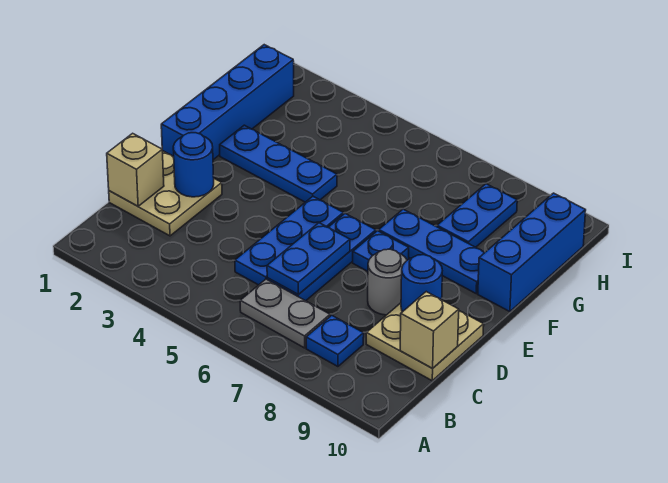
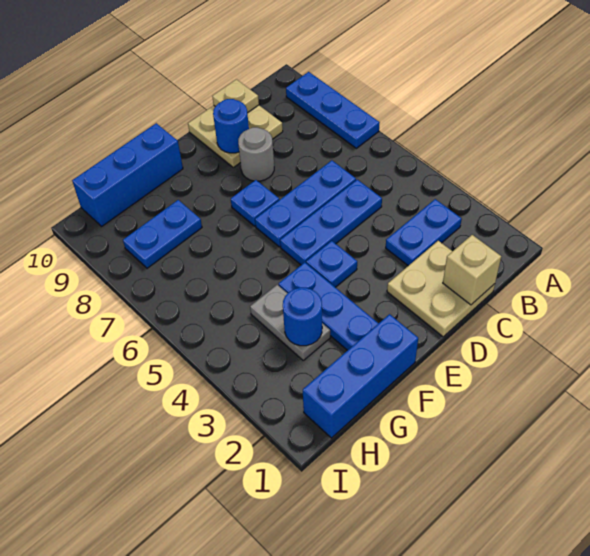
grey plate B6:B7 level 1 -> grey plate G3:G4 level 1
blue plate B8 level 1 -> blue plate E4 level 1
blue plate C6:D6 level 2 -> blue plate B3:C3 level 1
tan brick C10 level 2 -> tan plate C10 level 2
blue round brick D2 level 2 -> blue round brick G3 level 2
blue brick E1:H1 level 1 -> blue brick F1:H1 level 1
blue plate F7:F9 level 1 -> blue plate A7:A9 level 1

